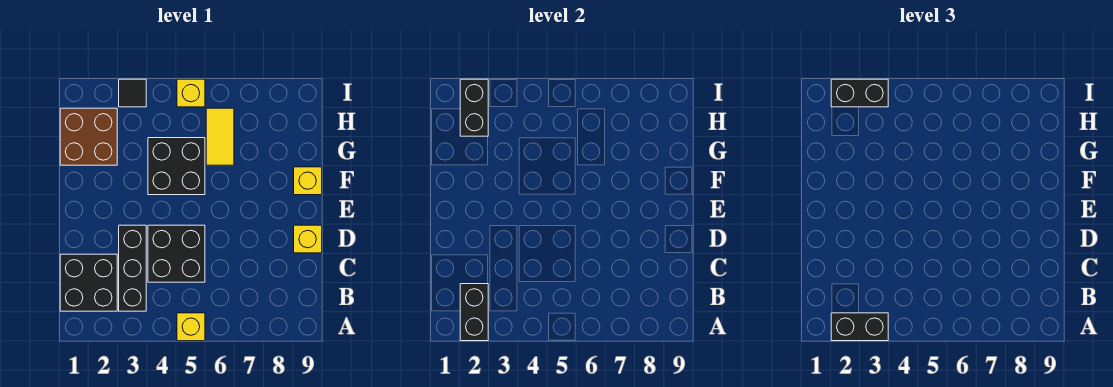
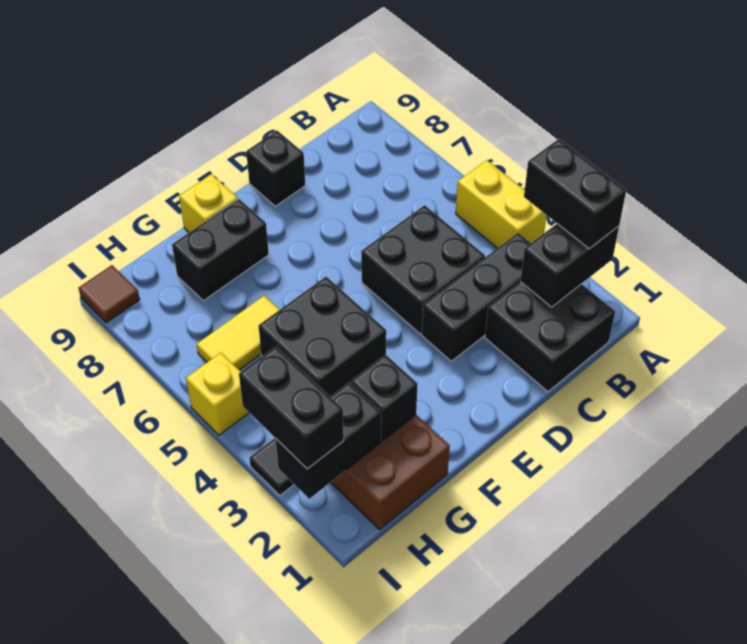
yellow brick A5 level 1 -> yellow brick A4:A5 level 1
yellow brick D9 level 1 -> black brick D9 level 1
none -> black brick F8:G8 level 1
none -> black brick G2 level 2
none -> brown tile I9 level 1

